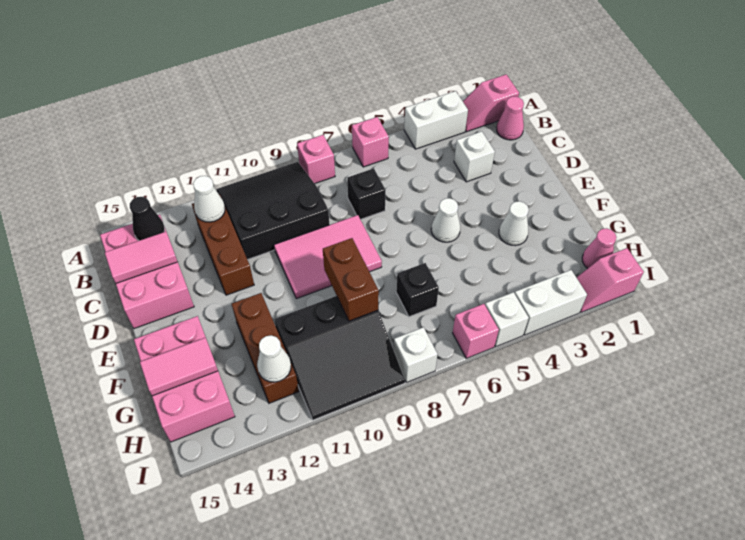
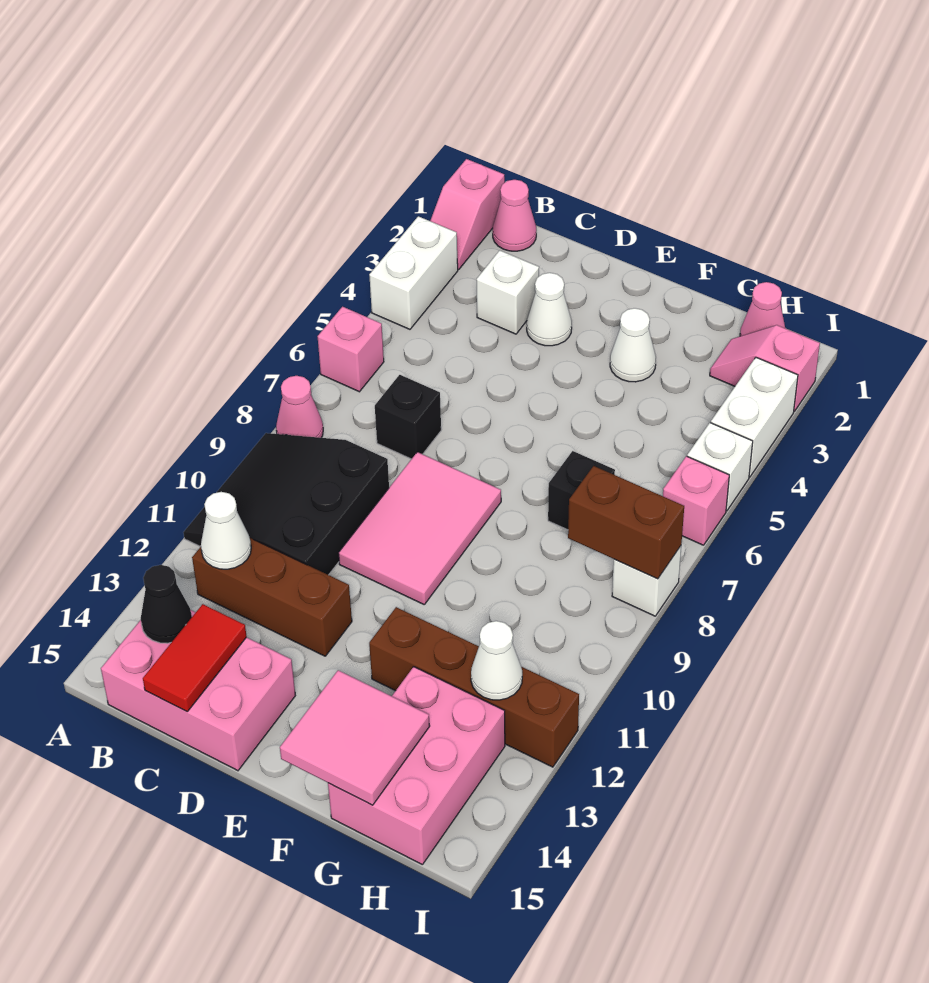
pink brick A8 level 1 -> pink cone A8 level 1
pink tile C14:C15 level 2 -> red tile C14:C15 level 2
white cone E5 level 1 -> white cone D3 level 1
brown brick F9:G9 level 2 -> brown brick H8:I8 level 2
brown brick F12:H12 level 1 -> brown brick F12:I12 level 1
pink brick F14:H15 level 1 -> pink brick G13:H15 level 1
black slope G9:I11 level 1 top G -> none
pink tile G14:G15 level 2 -> pink tile F14:G15 level 2
pink slope I1:I2 level 1 top 1 -> pink slope H2:I2 level 1 top I

